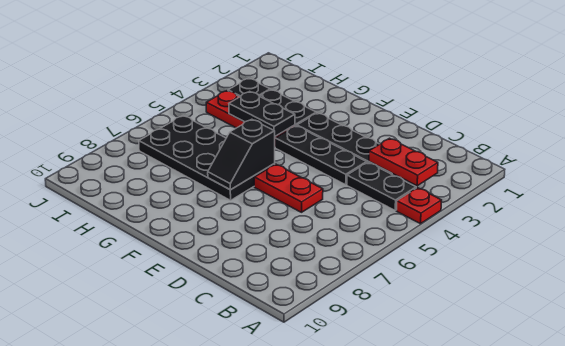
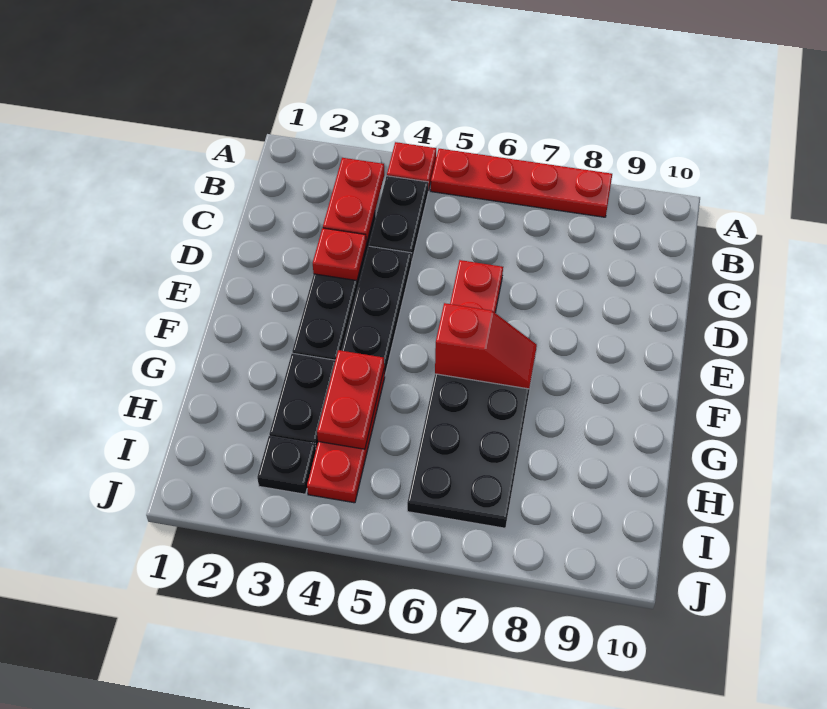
none -> red plate A5:A8 level 1
none -> red plate D3 level 2
black slope F6:F7 level 2 top 6 -> red slope F6:F7 level 2 top 6
black plate G4:H4 level 2 -> red plate G4:H4 level 2

